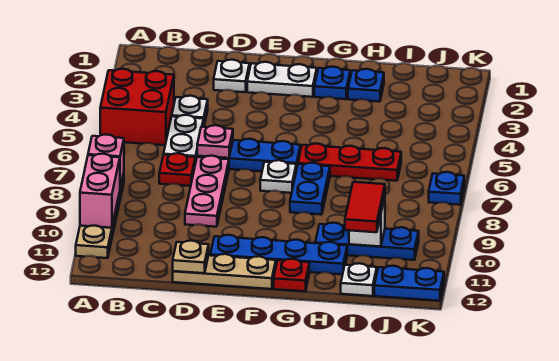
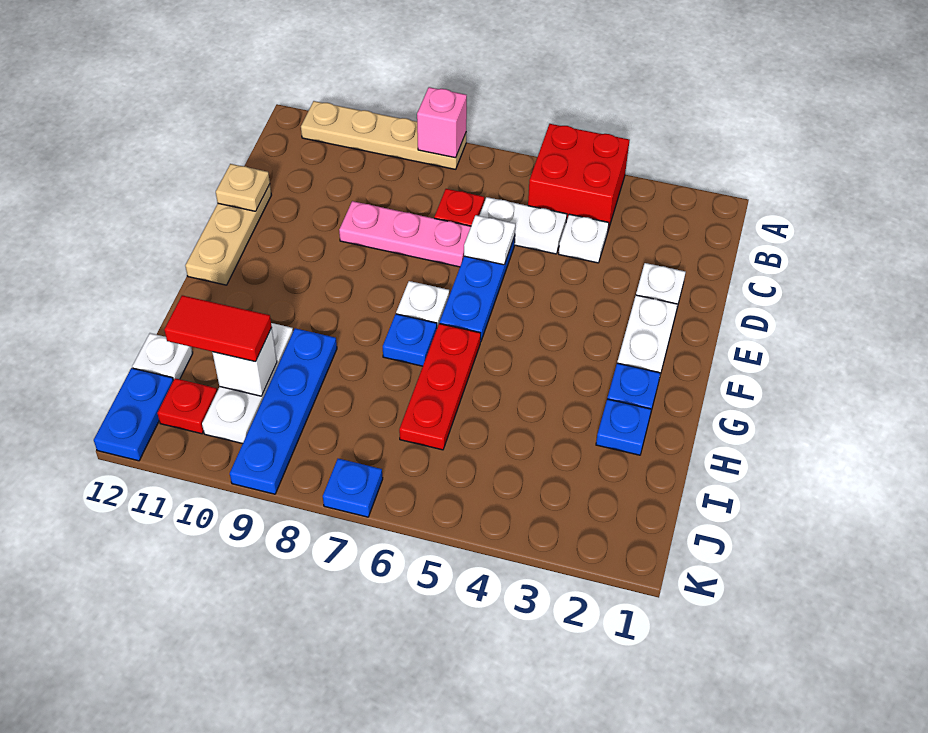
pink brick A9:A10 level 2 -> none
pink plate D6 level 2 -> white plate D6 level 2
blue plate E11:H11 level 1 -> blue plate H9:K9 level 1
blue plate G7:G8 level 1 -> blue plate G7 level 1
red plate G12 level 1 -> red plate J11 level 1
blue plate H10:J10 level 1 -> white plate H10:J10 level 1

